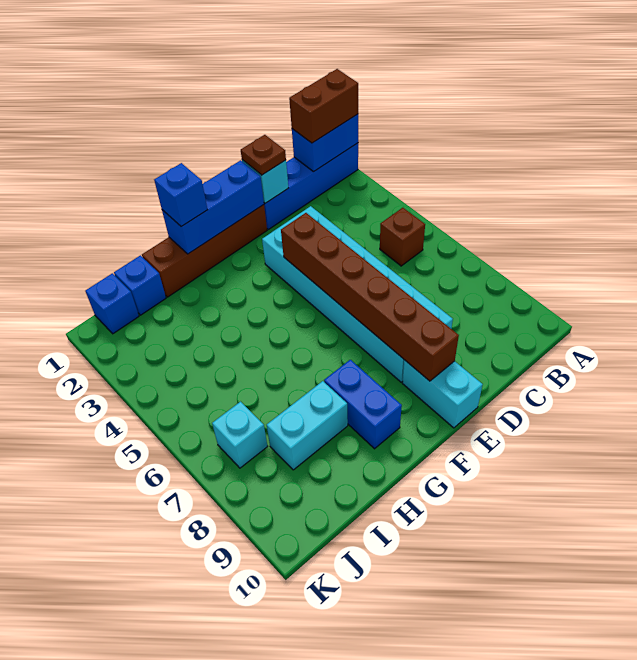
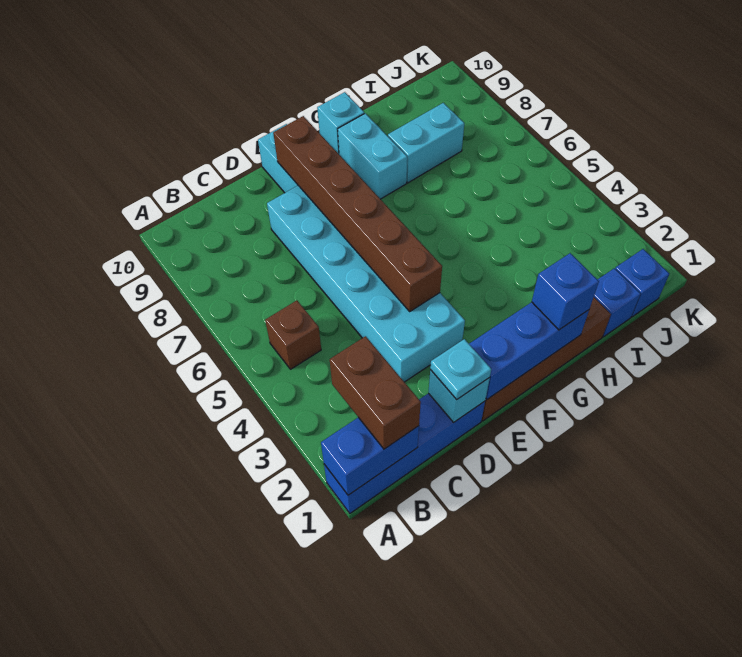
brown brick A1:B1 level 3 -> brown brick B1:B2 level 3
brown plate D1 level 3 -> cyan plate D1 level 3
blue brick G8:G9 level 1 -> cyan brick G8:G9 level 1
cyan brick J7 level 1 -> cyan brick G10 level 1

